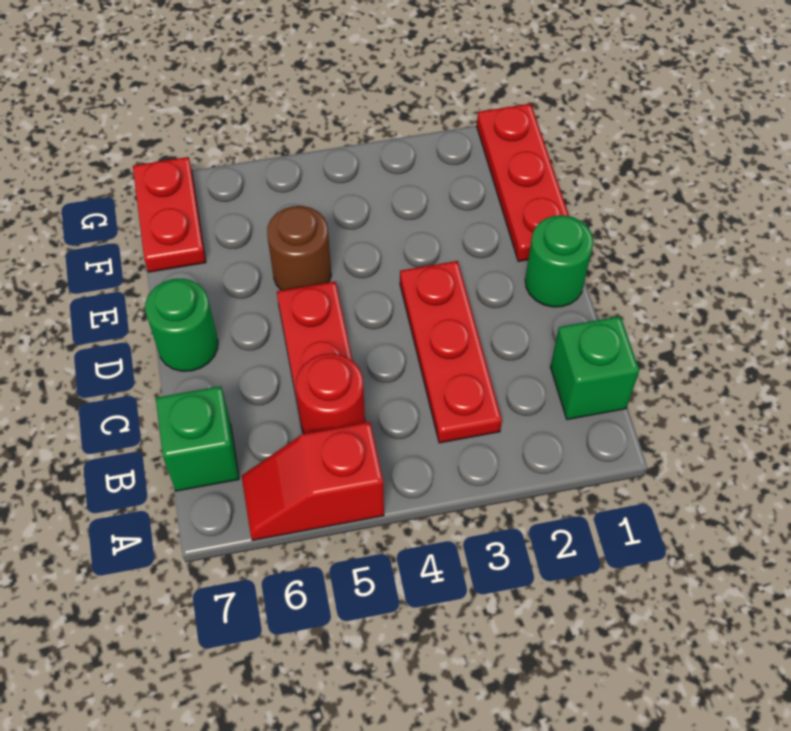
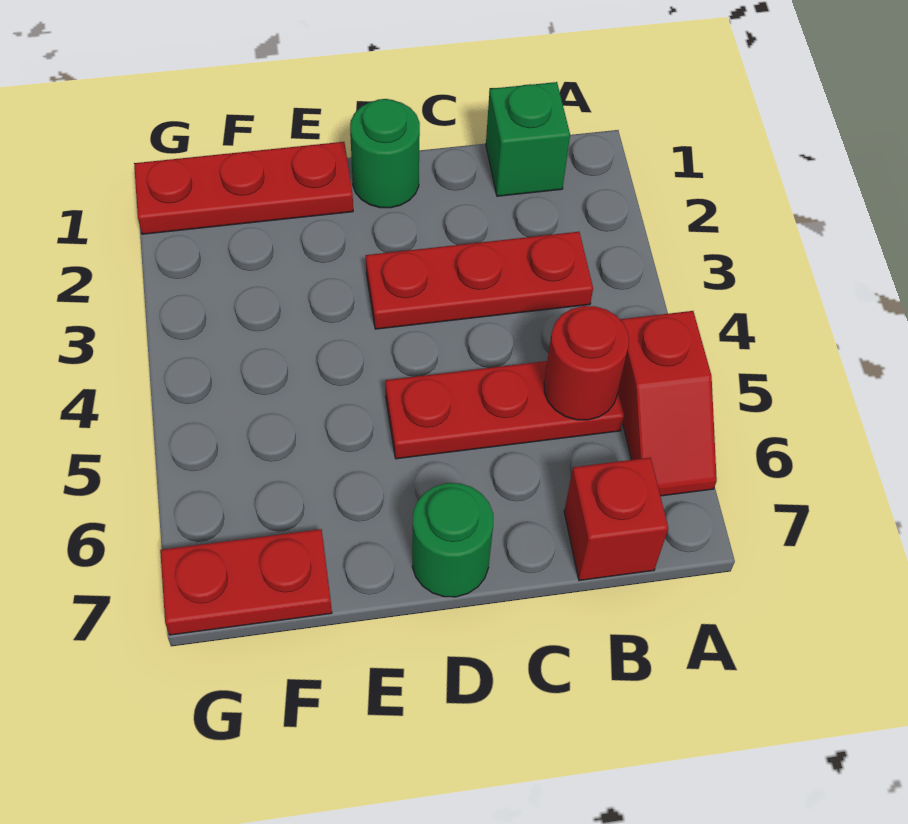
green brick B7 level 1 -> red brick B7 level 1
brown round brick E5 level 1 -> none

